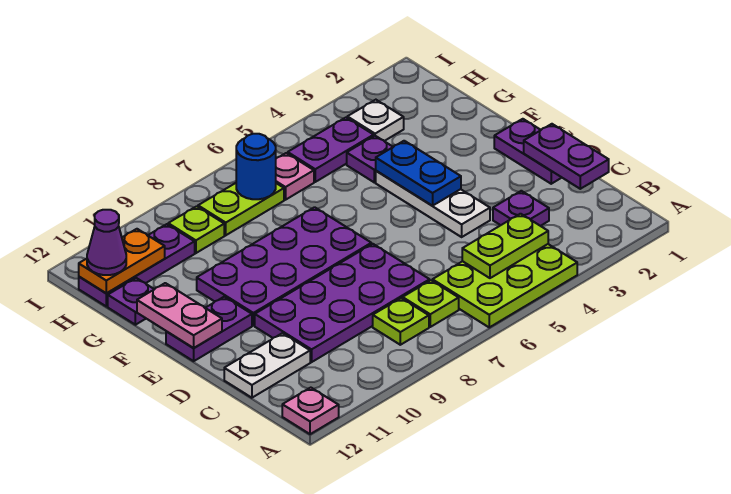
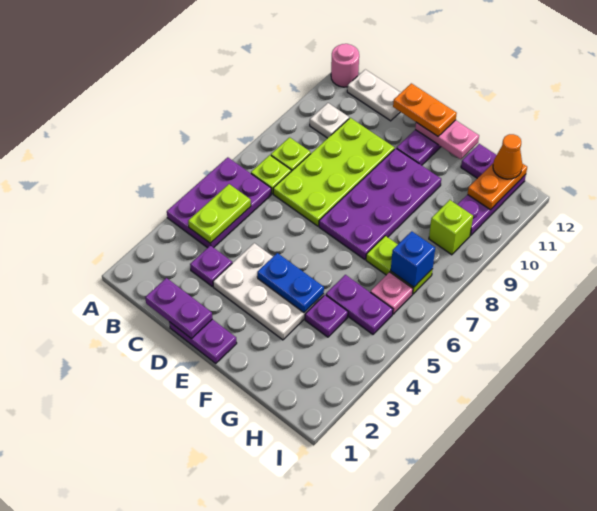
lime plate A4:B6 level 1 -> purple plate A4:B6 level 1
pink plate A12 level 1 -> pink round brick A12 level 1
purple plate C7:D10 level 1 -> lime plate C7:D10 level 1
white plate C11:C12 level 1 -> white plate B12:C12 level 1
white plate D4:F4 level 1 -> white plate D3:F4 level 1
none -> orange plate D12:E12 level 3
white plate H3 level 1 -> white plate B10 level 1
purple plate H4:H5 level 1 -> purple plate G5:H5 level 1
lime plate H7:H8 level 1 -> lime plate G7:H7 level 1
blue round brick H7 level 2 -> blue brick H7 level 2
lime plate H9 level 1 -> lime brick H9 level 1
purple cone H12 level 3 -> orange cone H12 level 3

